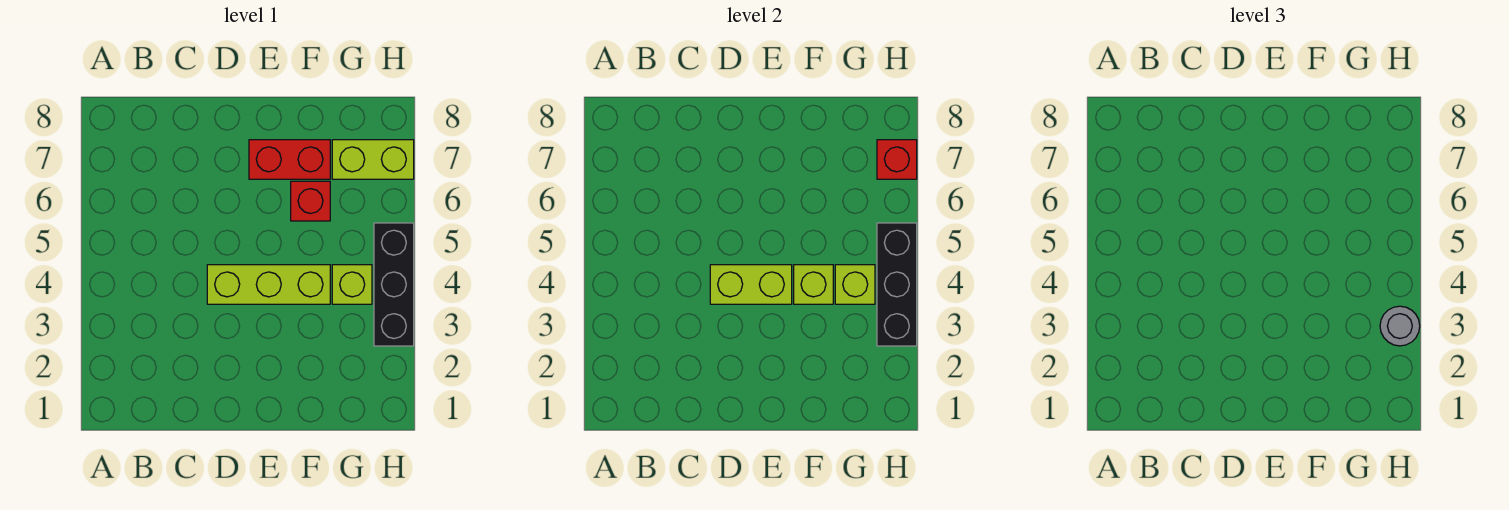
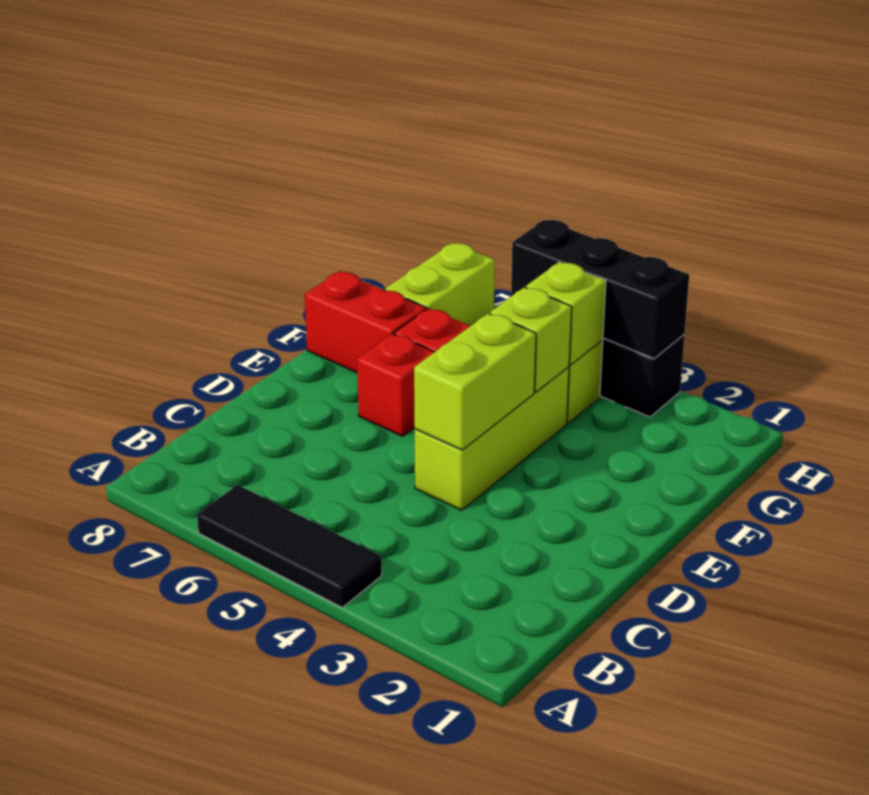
none -> black tile A4:A6 level 1
red brick E7:F7 level 1 -> red brick F7:F8 level 1
grey round brick H3 level 3 -> none
red brick H7 level 2 -> red brick E6 level 1

